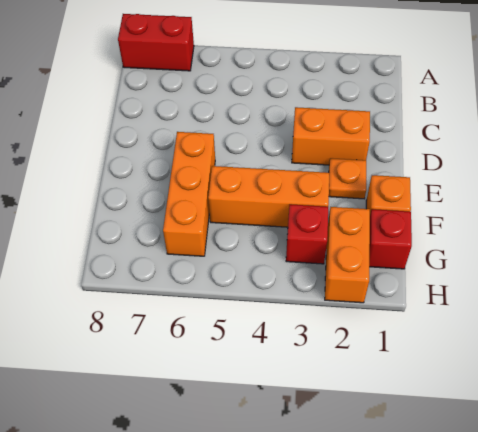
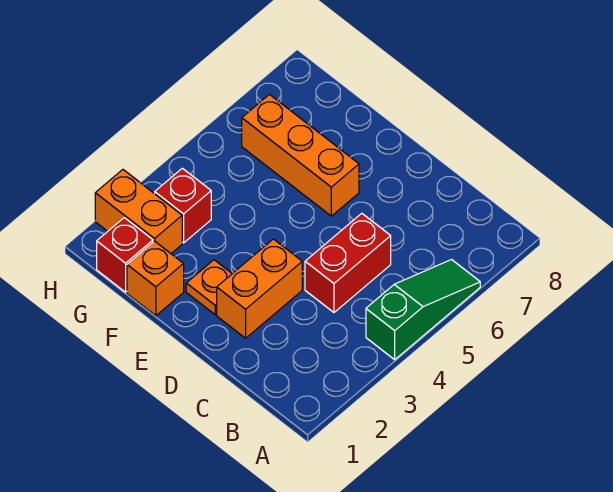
none -> green slope A4:A6 level 1 top 4
red brick A7:A8 level 1 -> red brick C4:C5 level 1
orange brick F3:F5 level 1 -> none

